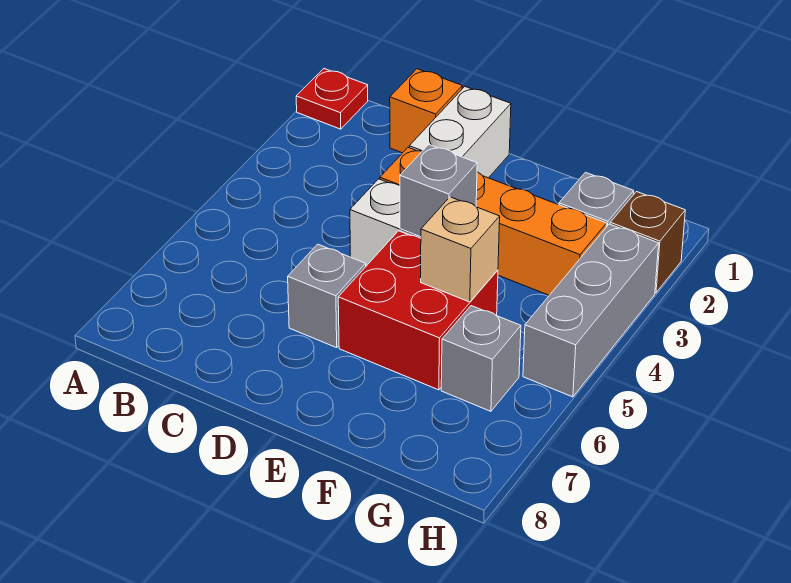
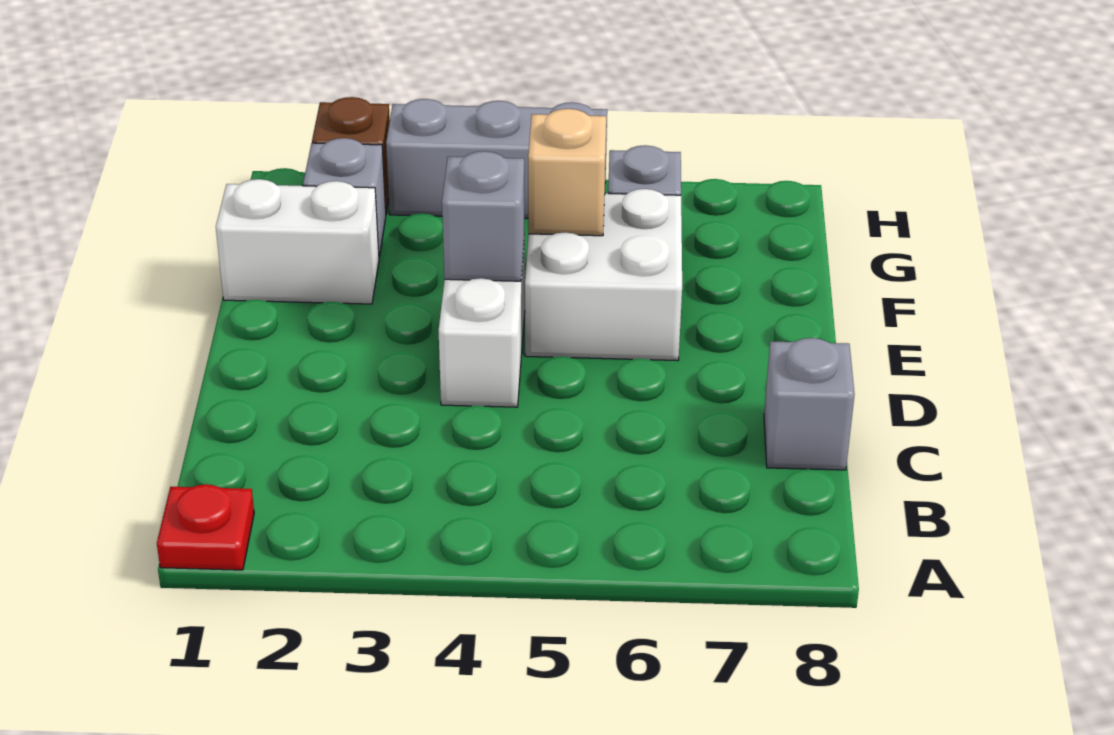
orange brick C1 level 1 -> none
white brick D1:D2 level 1 -> white brick F1:F2 level 1
orange brick D3:G3 level 1 -> none
grey brick D6 level 1 -> grey brick C8 level 1
red brick E5:F6 level 1 -> white brick E5:F6 level 1

